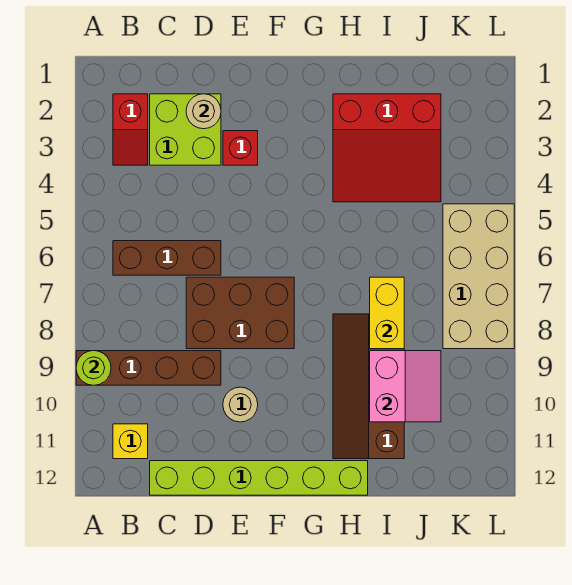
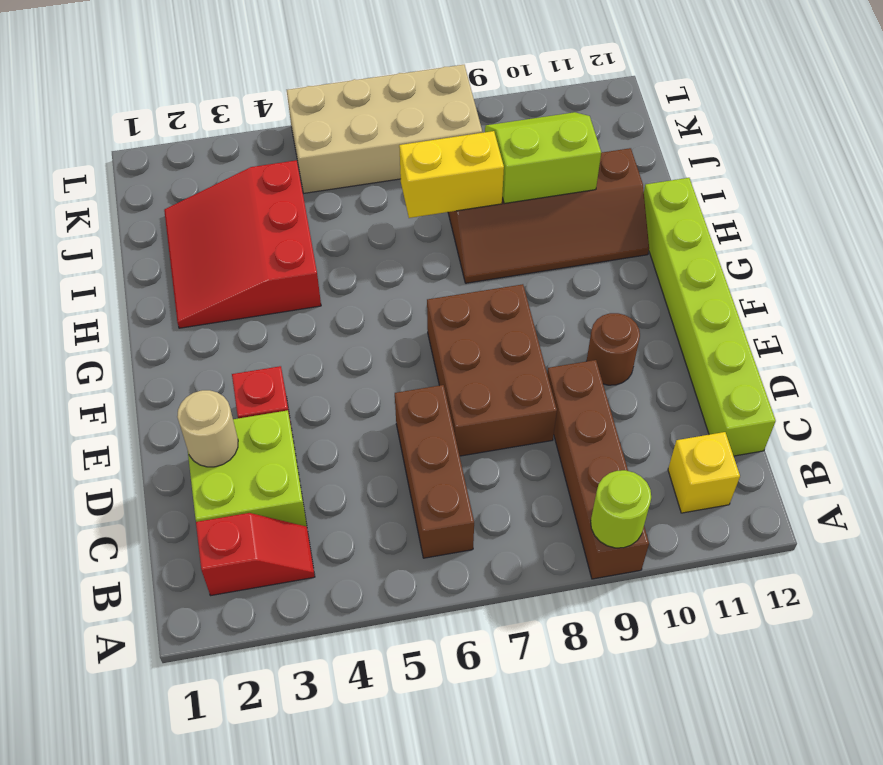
tan round brick E10 level 1 -> brown round brick E10 level 1
red slope H2:J4 level 1 top 2 -> red slope H2:J4 level 1 top 4
pink slope I9:J10 level 2 top I -> lime slope I9:J10 level 2 top I

